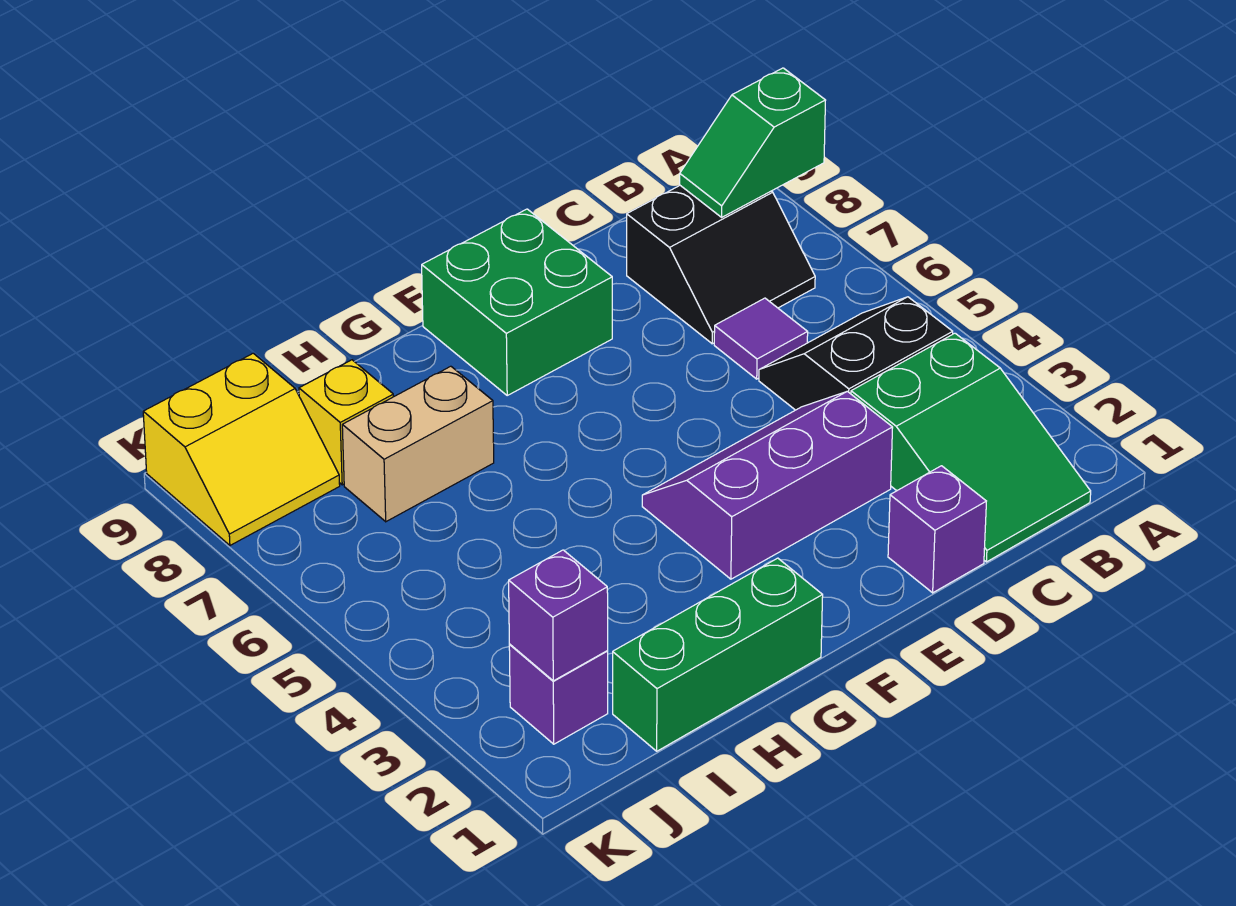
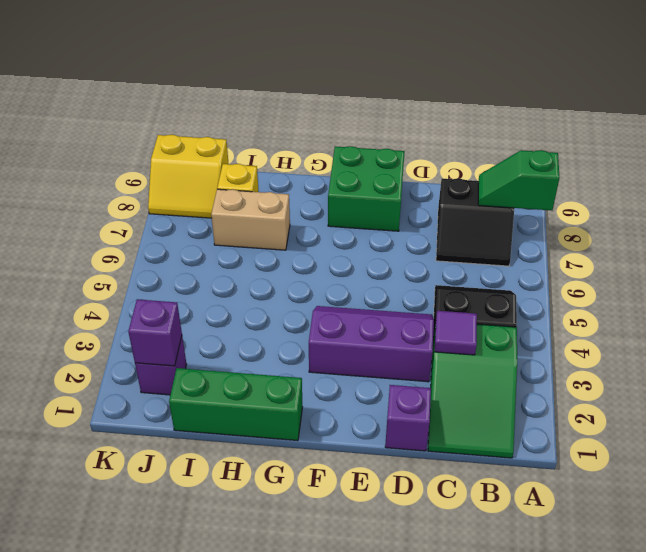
purple tile C6 level 1 -> purple tile C3 level 2

